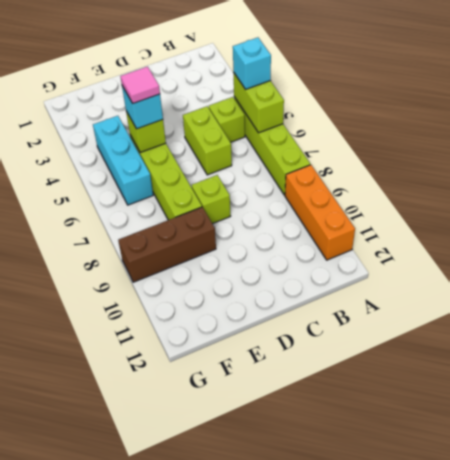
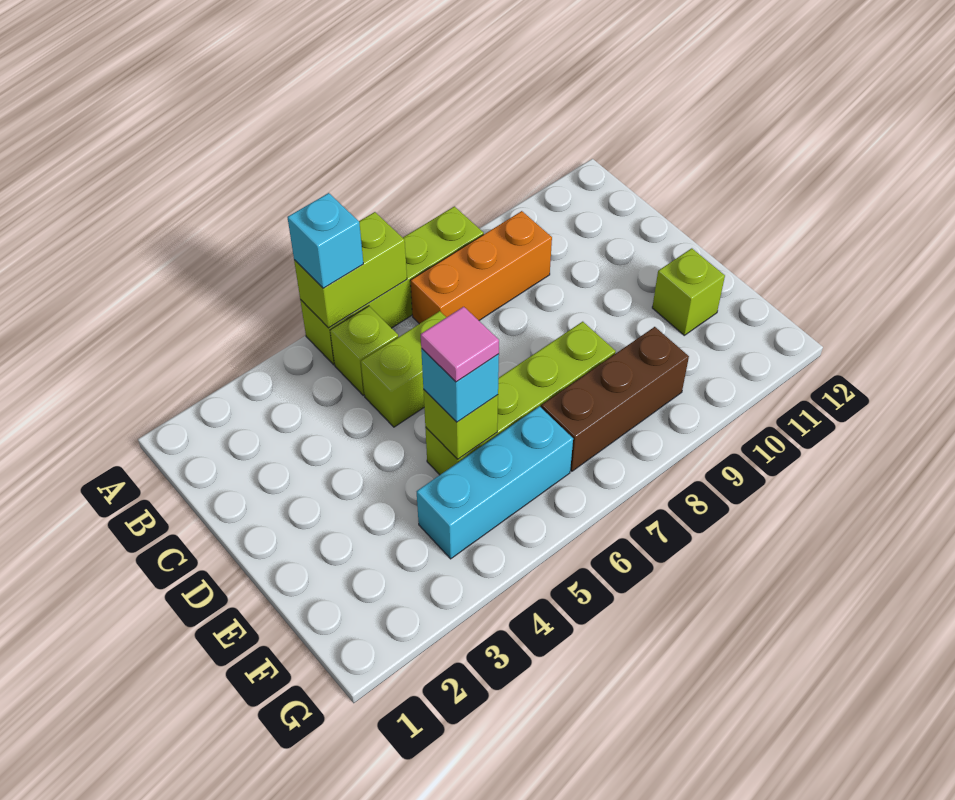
orange brick A9:A11 level 1 -> orange brick B7:B9 level 1
lime brick D8 level 1 -> lime brick E11 level 1
brown brick E9:G9 level 1 -> brown brick F7:F9 level 1

